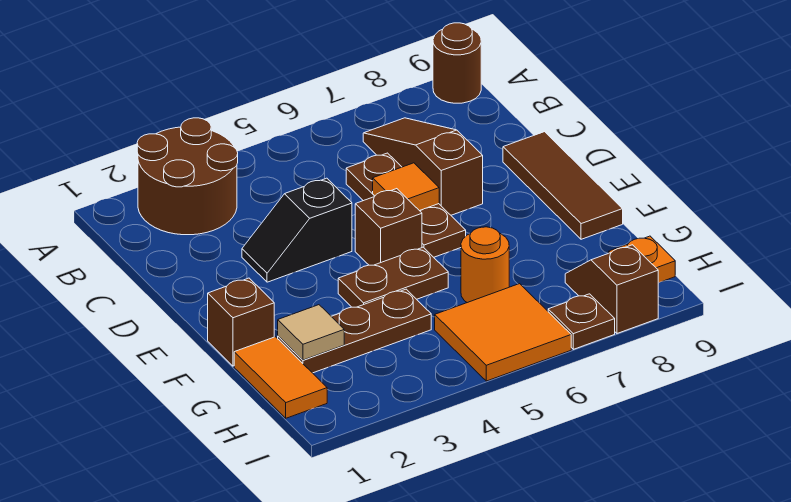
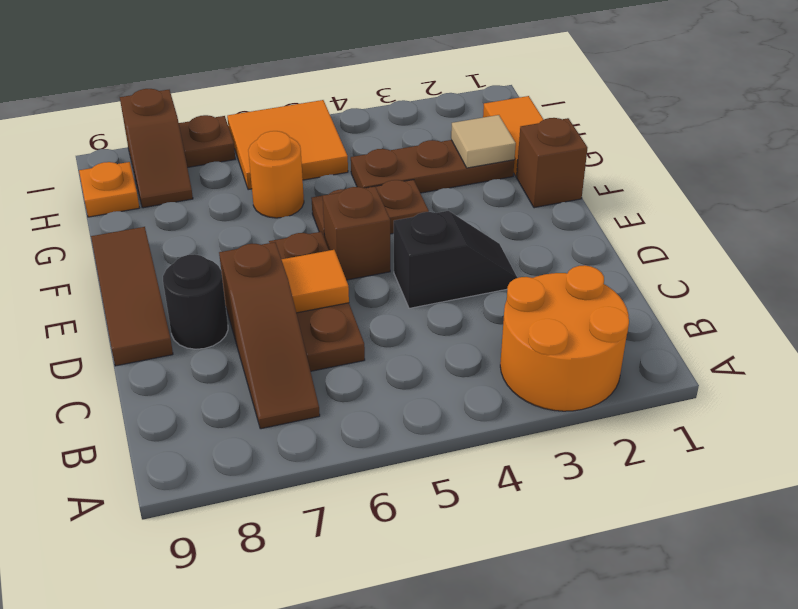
brown round brick A2:B3 level 1 -> orange round brick A2:B3 level 1
brown round brick A9 level 1 -> none
none -> black round brick D8 level 1

